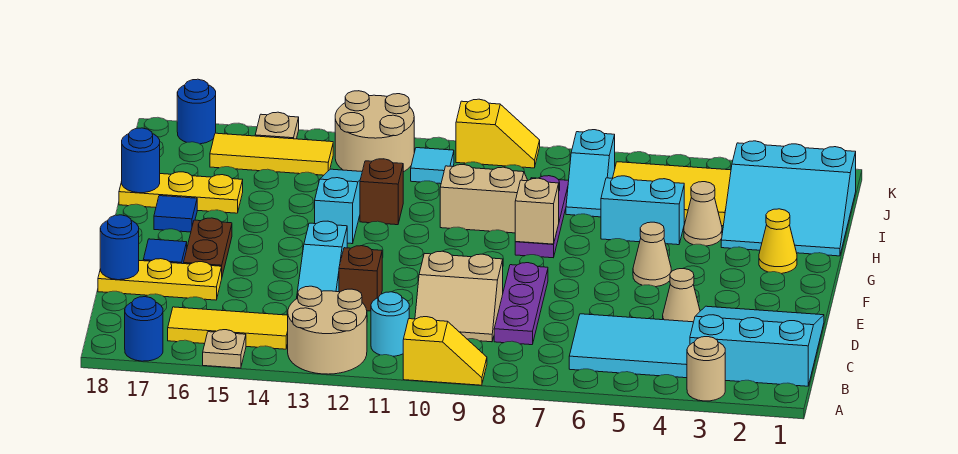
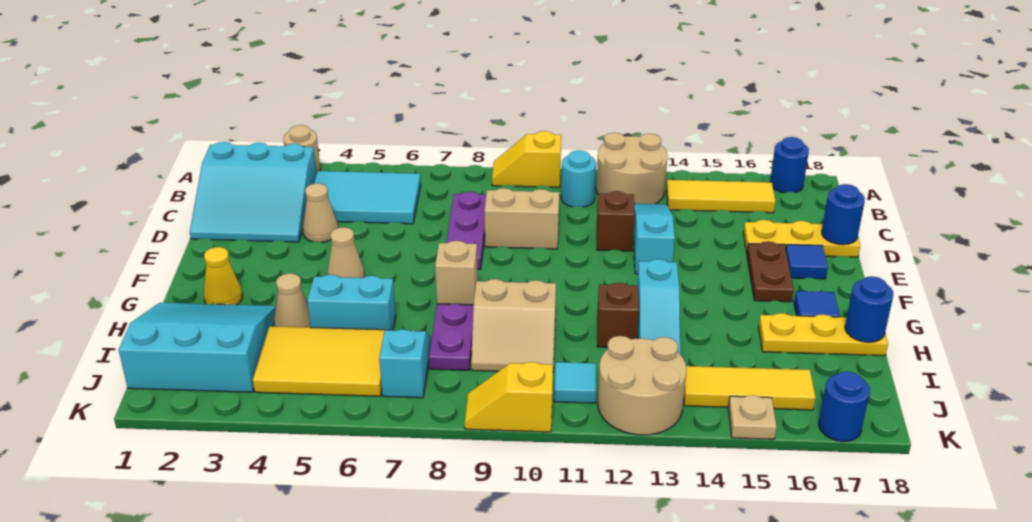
tan plate A15 level 1 -> none

